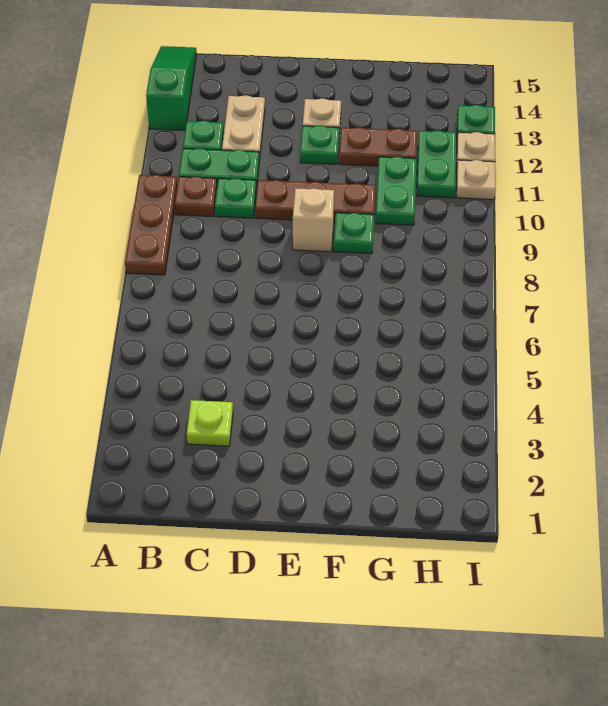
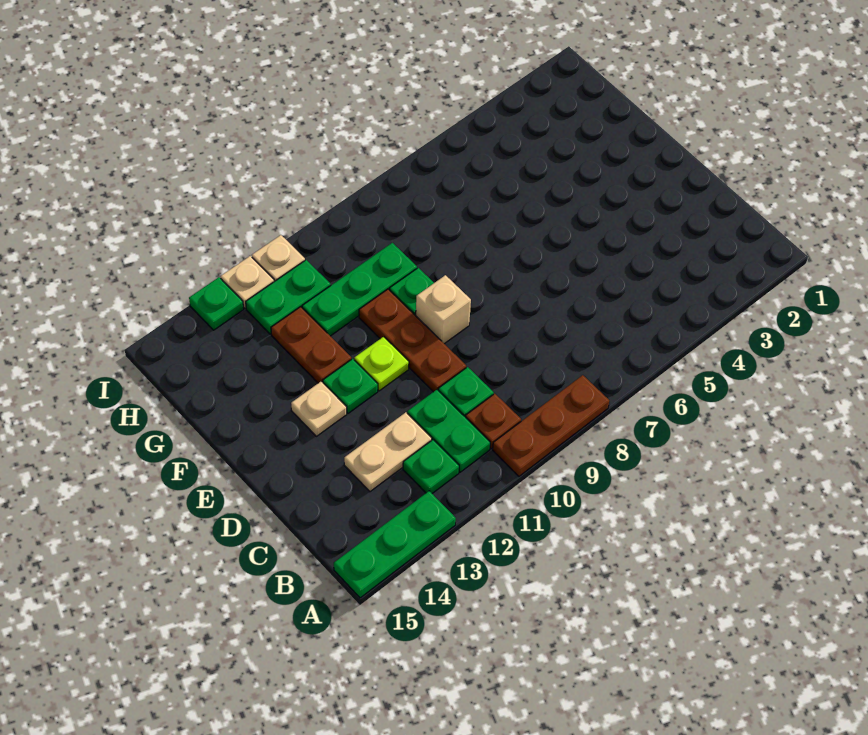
green slope A13:A15 level 1 top 13 -> green plate A13:A15 level 1
lime plate C3 level 1 -> lime plate E11 level 1
green plate G10:G11 level 1 -> green plate G9:G11 level 1

